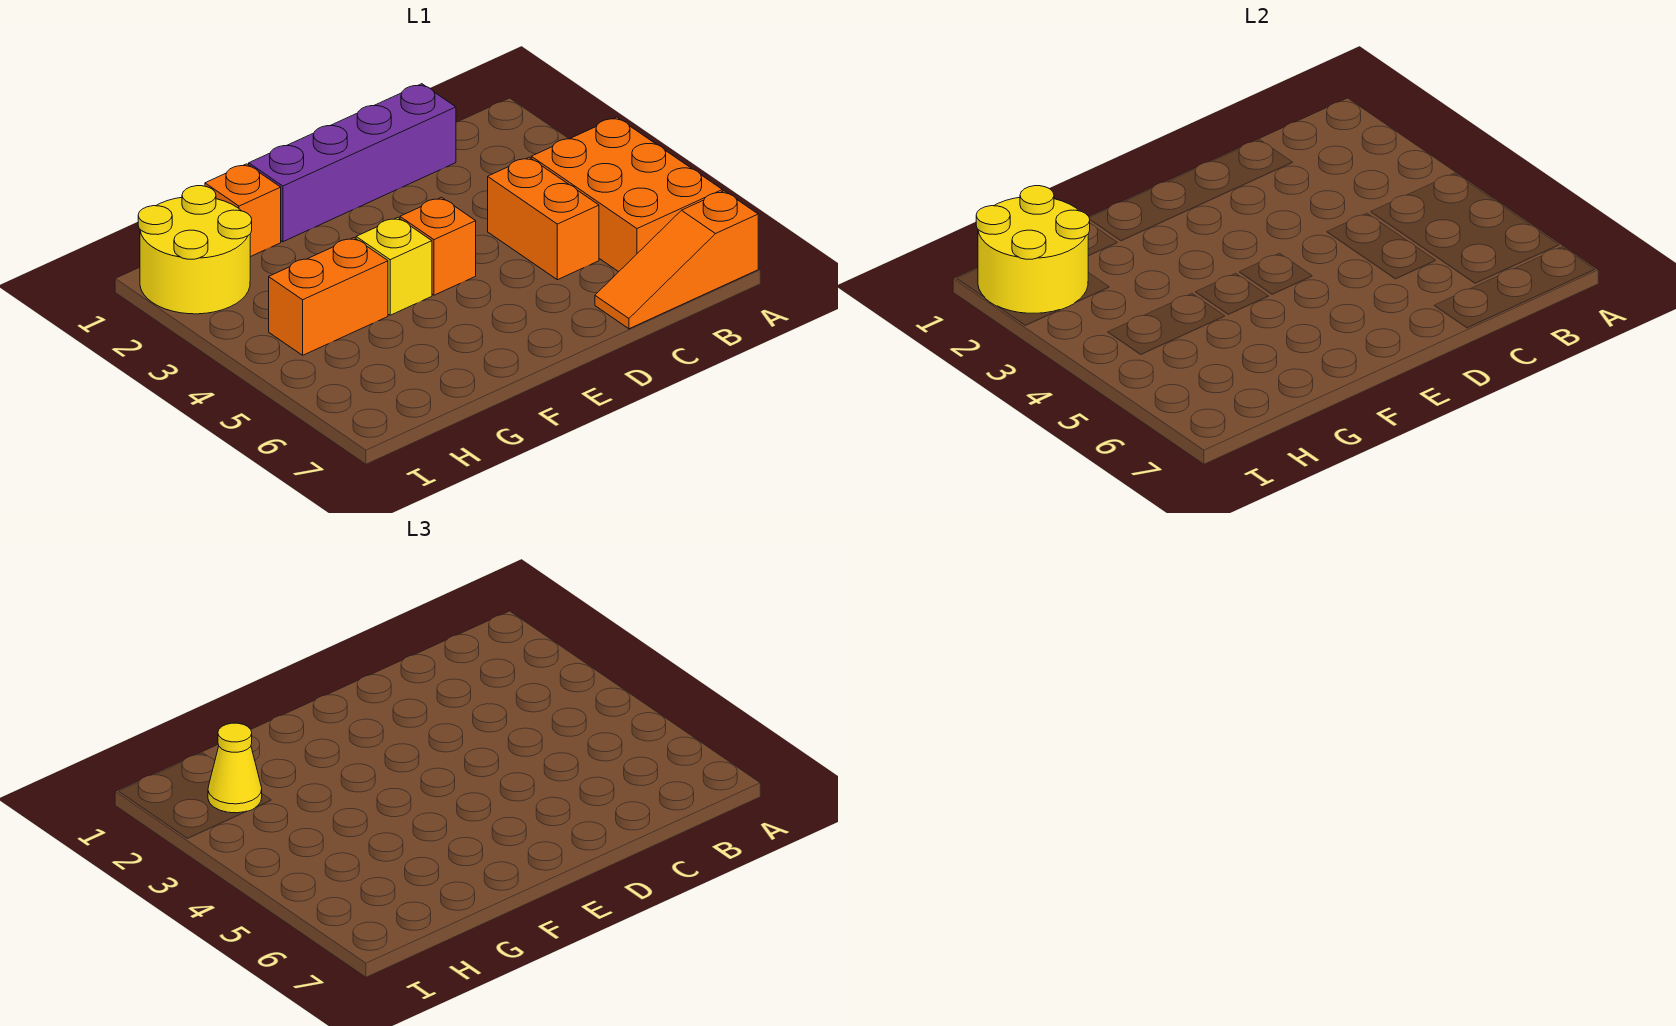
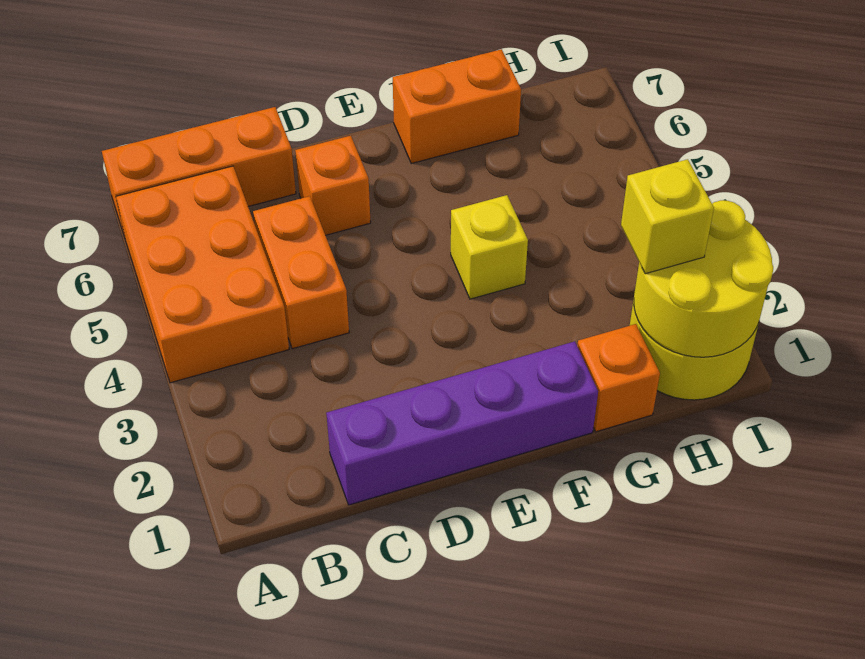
orange slope A7:C7 level 1 top A -> orange brick A7:C7 level 1
orange brick E4 level 1 -> orange brick D6 level 1
orange brick G4:H4 level 1 -> orange brick F7:G7 level 1
yellow cone H2 level 3 -> yellow brick H2 level 3

